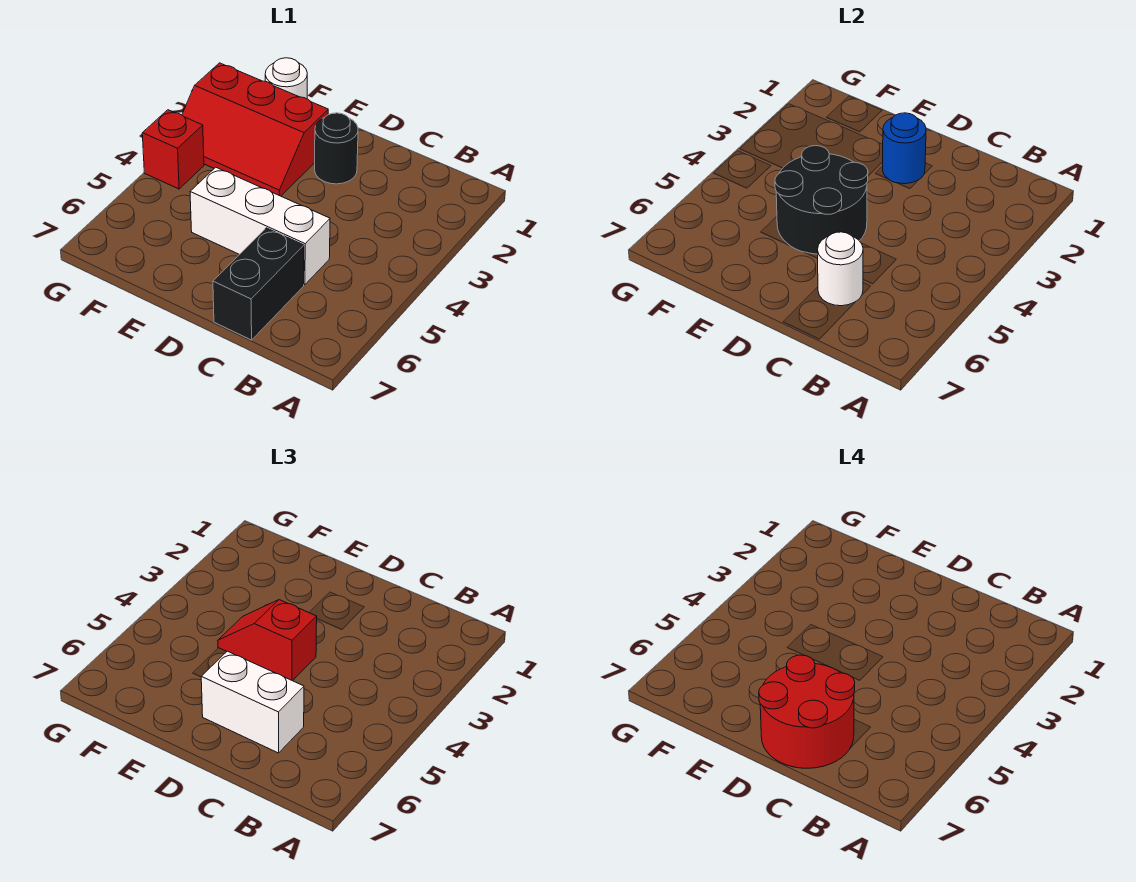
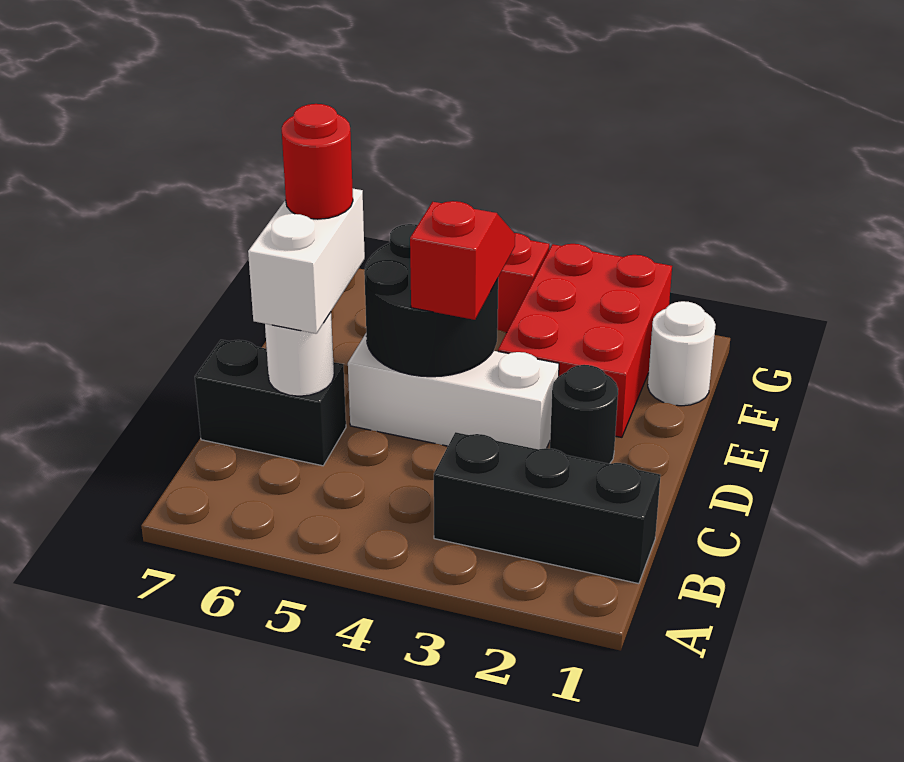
none -> black brick B1:B3 level 1
white brick C5:E5 level 1 -> white brick D3:D5 level 1
red round brick C6:D7 level 4 -> red round brick D6 level 4
blue round brick D2 level 2 -> none
red slope E2:G3 level 1 top 2 -> red brick E2:G3 level 1

